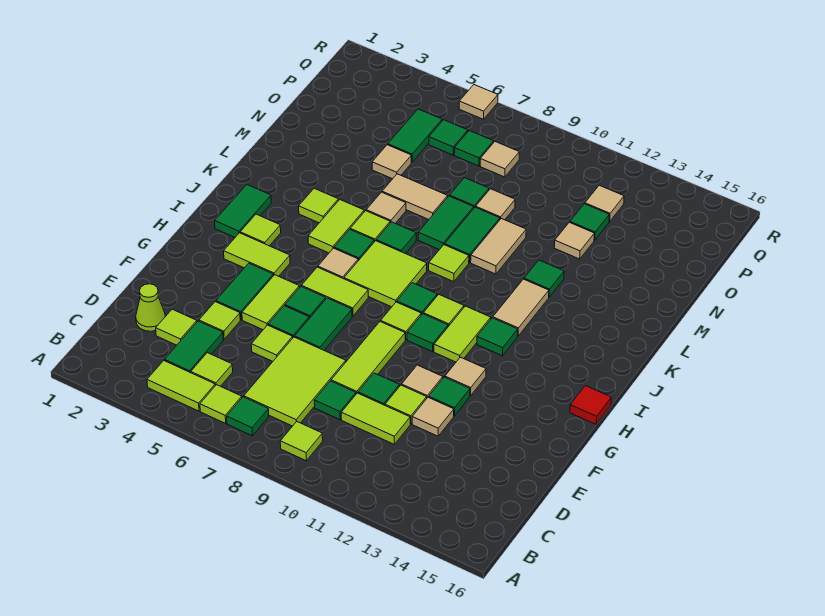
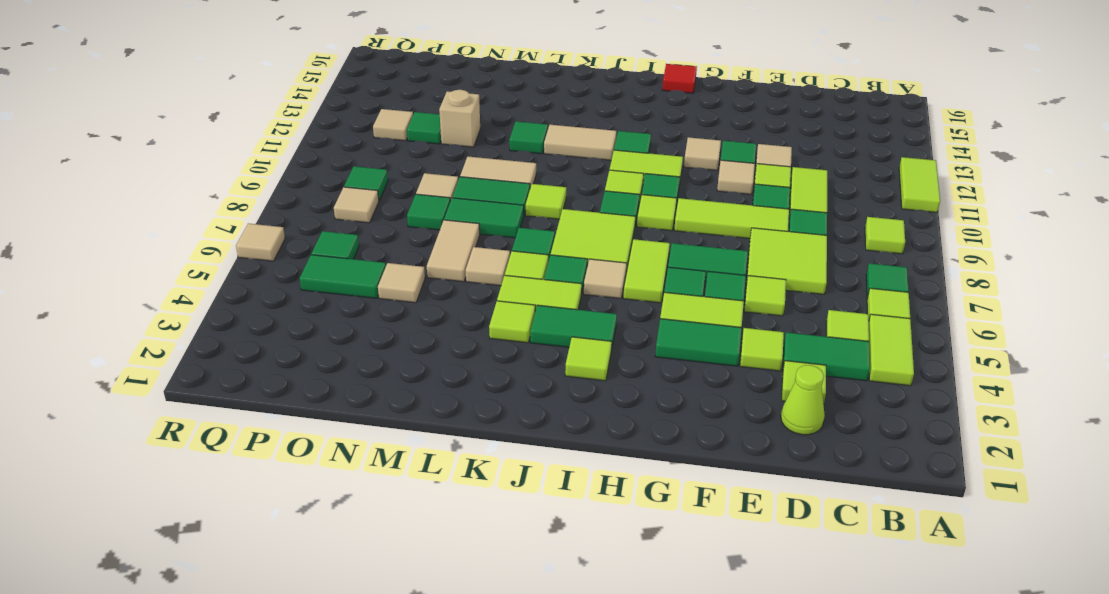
lime tile C7:E8 level 1 -> lime tile D7:E8 level 1
lime tile H3:H4 level 1 -> lime tile A11:A12 level 1
green tile I2:J2 level 1 -> green tile I4:J4 level 1
tan tile N12 level 1 -> tan brick N12 level 1
green tile P7 level 1 -> green tile P9 level 1

